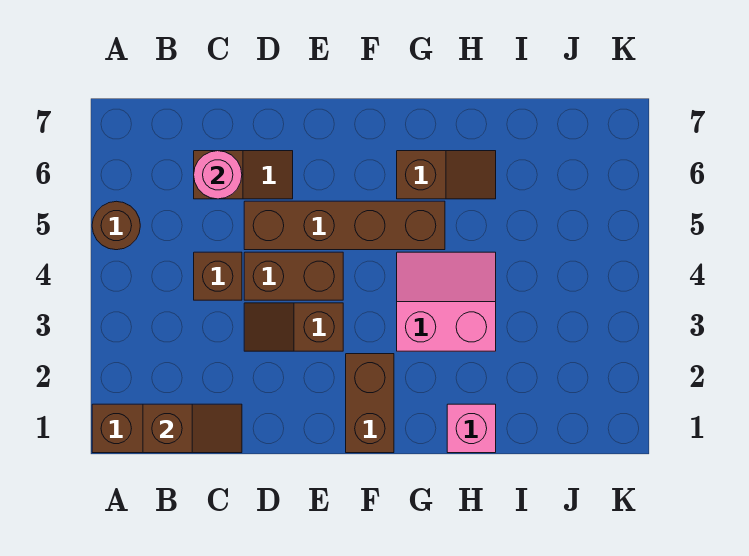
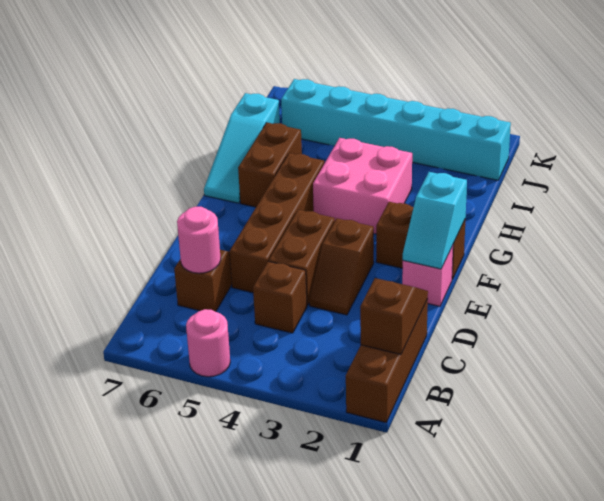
brown round brick A5 level 1 -> pink round brick A5 level 1
none -> cyan slope E1:F1 level 2 top F
pink slope G3:H4 level 1 top 3 -> pink brick G3:H4 level 1
brown slope G6:H6 level 1 top G -> brown brick G6:H6 level 1
none -> cyan slope G7:I7 level 1 top I
pink brick H1 level 1 -> pink brick E1 level 1
none -> cyan brick J1:J6 level 1

